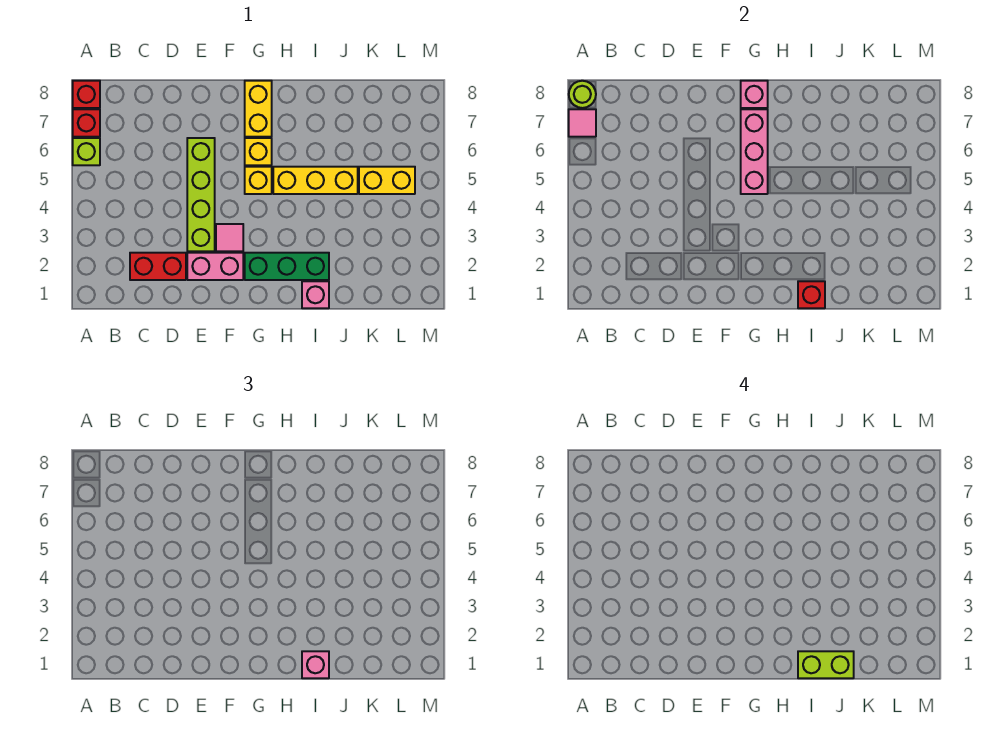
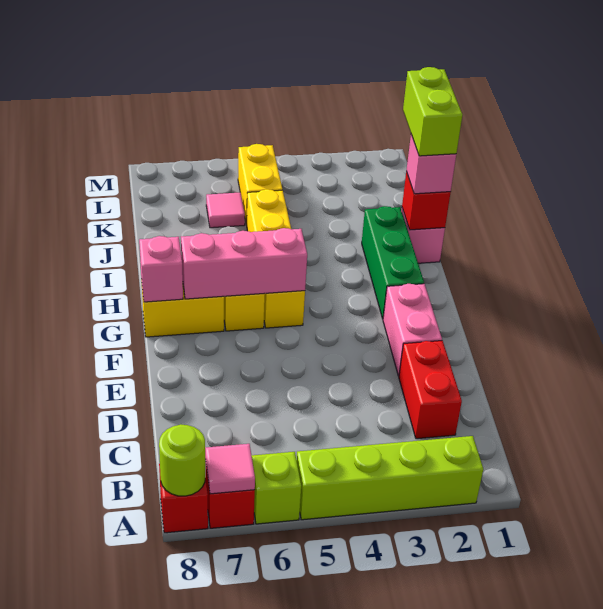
lime brick E3:E6 level 1 -> lime brick A2:A5 level 1
pink tile F3 level 1 -> pink tile K6 level 1

